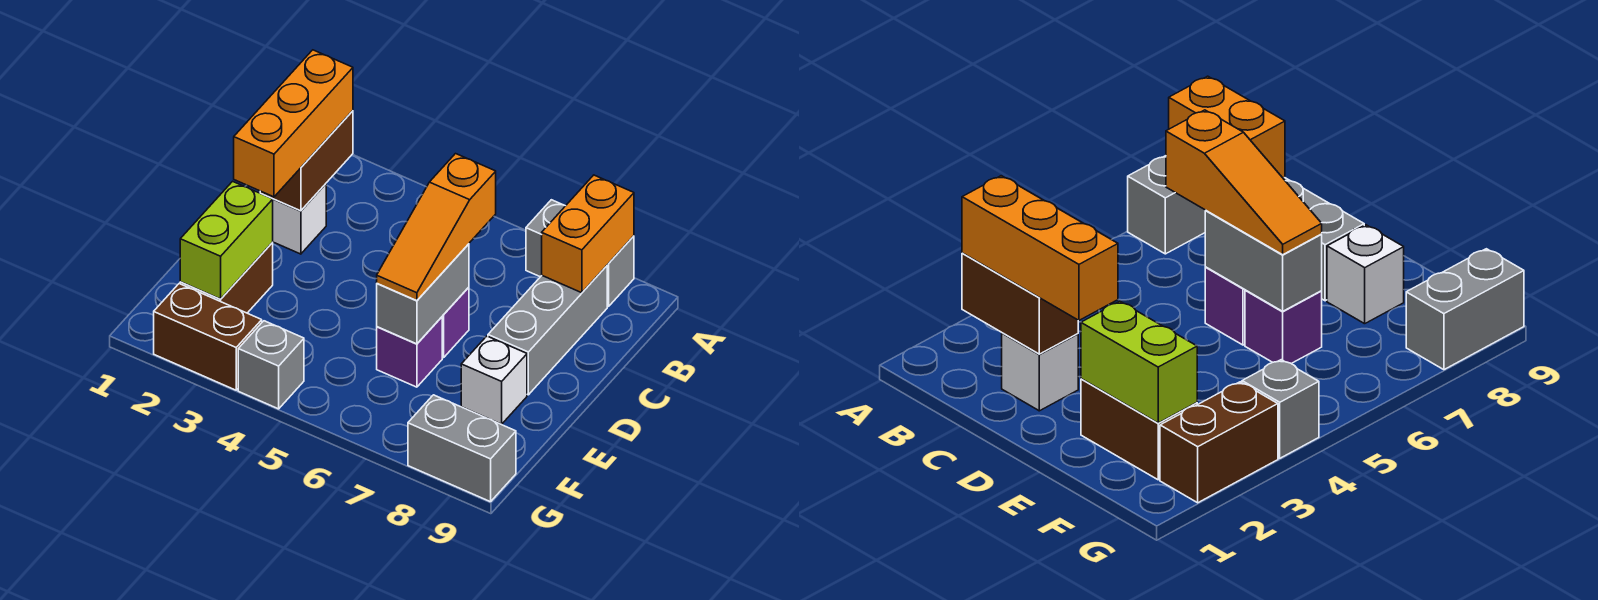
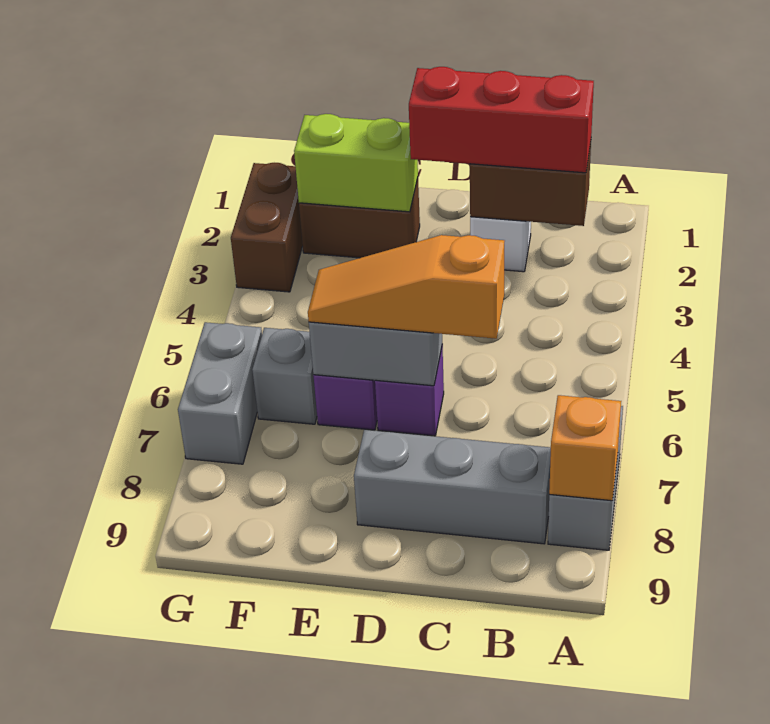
orange brick A8:B8 level 2 -> orange brick A8 level 2
orange brick B2:D2 level 3 -> red brick B2:D2 level 3
white brick E8 level 1 -> none
grey brick G4 level 1 -> grey brick F6 level 1
grey brick G8:G9 level 1 -> grey brick G6:G7 level 1

